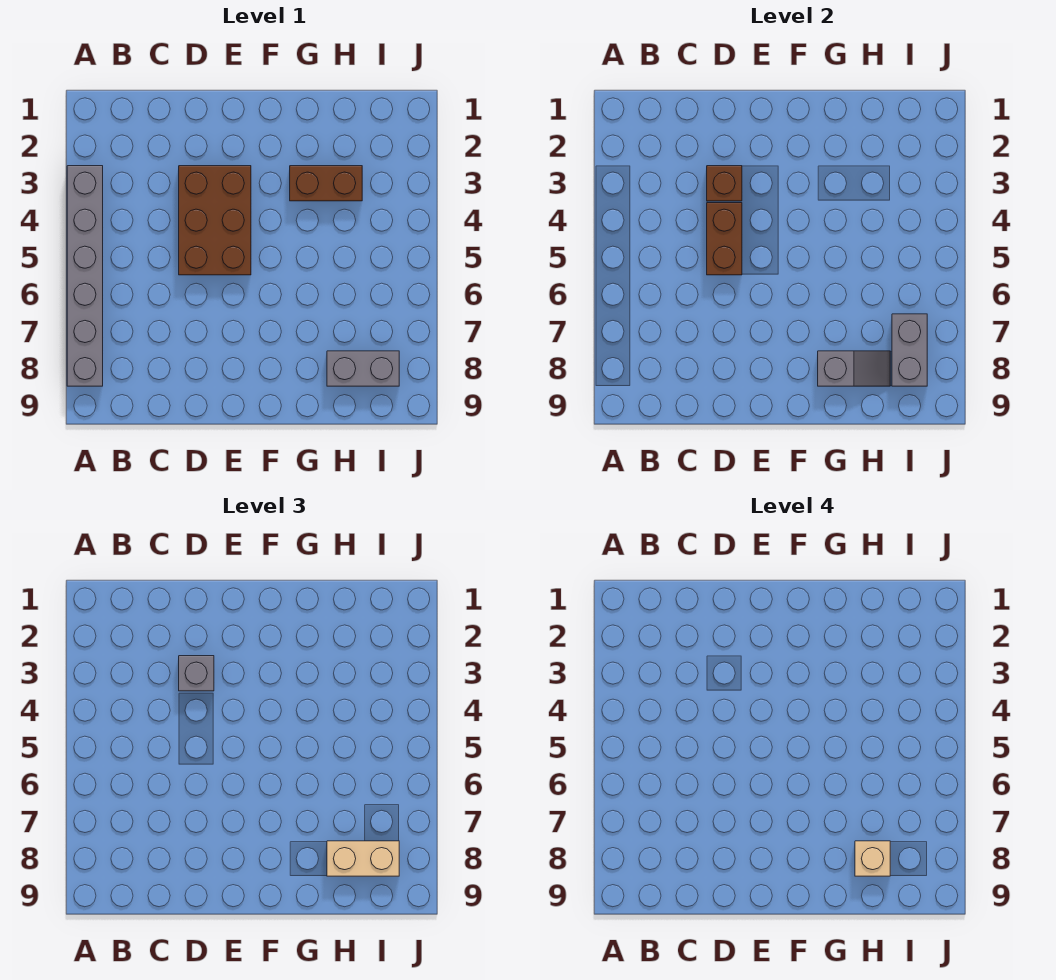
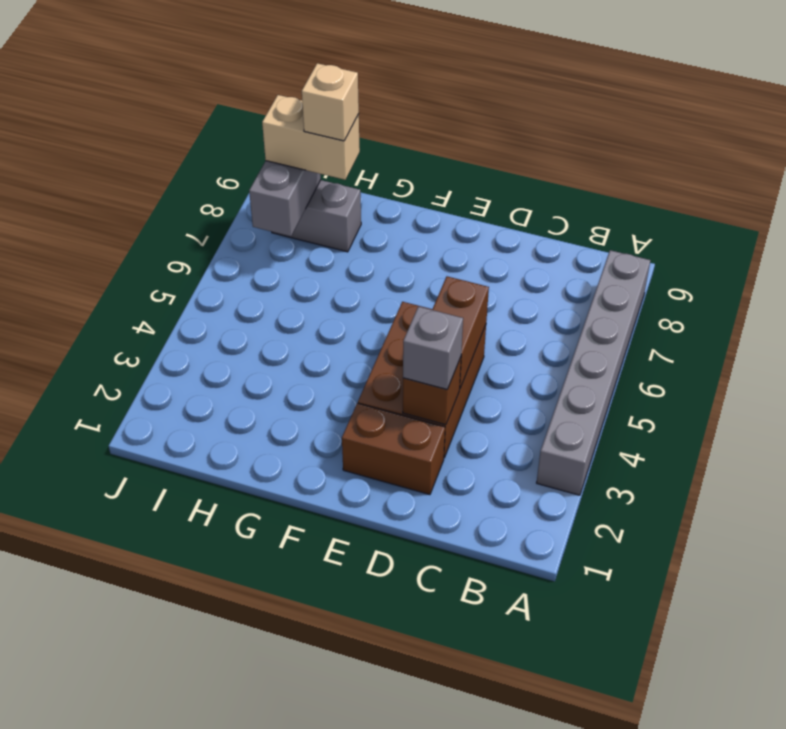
brown brick G3:H3 level 1 -> brown brick D2:E2 level 1
grey slope G8:H8 level 2 top G -> none

